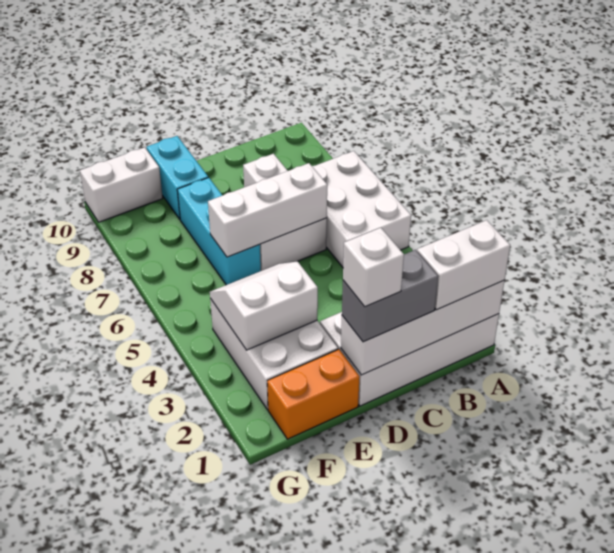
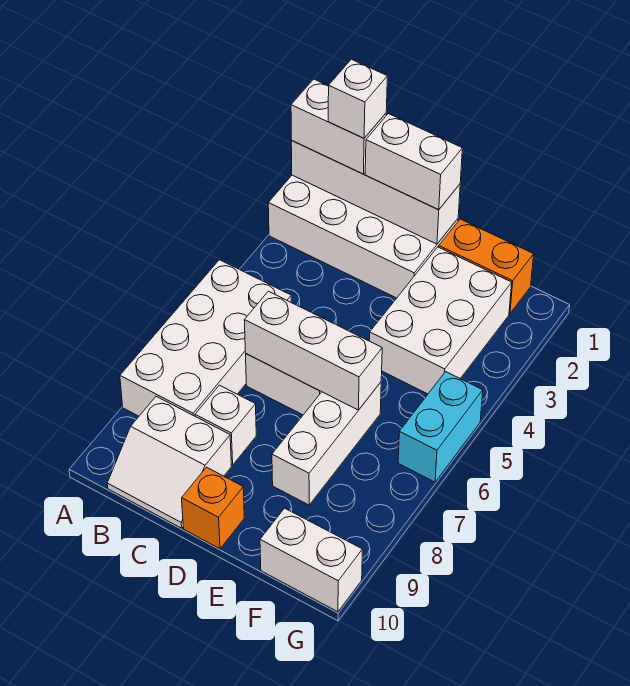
white brick A5:B7 level 1 -> white brick A5:B8 level 1
grey brick C1:D1 level 3 -> white brick C1:D1 level 3
white brick D1 level 4 -> white brick B1 level 4
none -> orange brick D10 level 1
white slope E3:F4 level 2 top 3 -> white slope B9:C10 level 1 top 9
cyan brick E6:E8 level 1 -> white brick E6:E8 level 1
cyan brick E9:E10 level 1 -> cyan brick G5:G6 level 1

